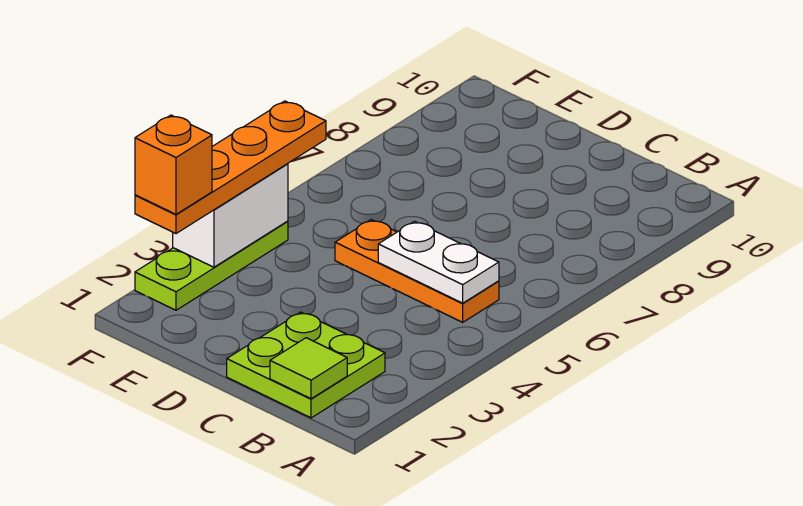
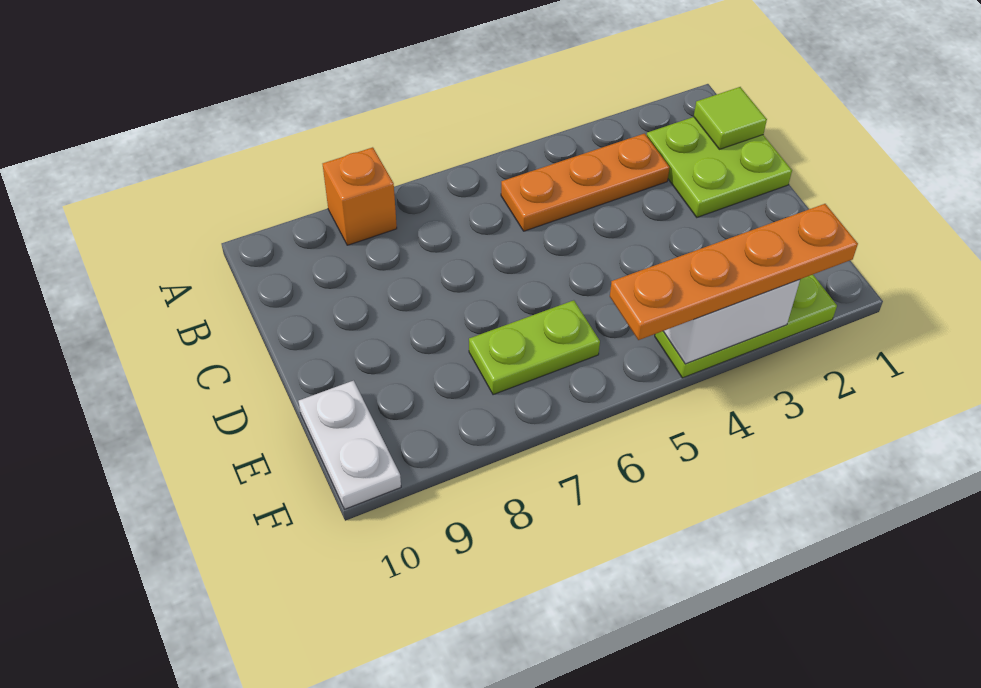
orange plate B5:D5 level 1 -> orange plate B3:B5 level 1
white plate B5:C5 level 2 -> white plate E10:F10 level 1
none -> lime plate E6:E7 level 1
orange brick F2 level 4 -> orange brick A8 level 1

